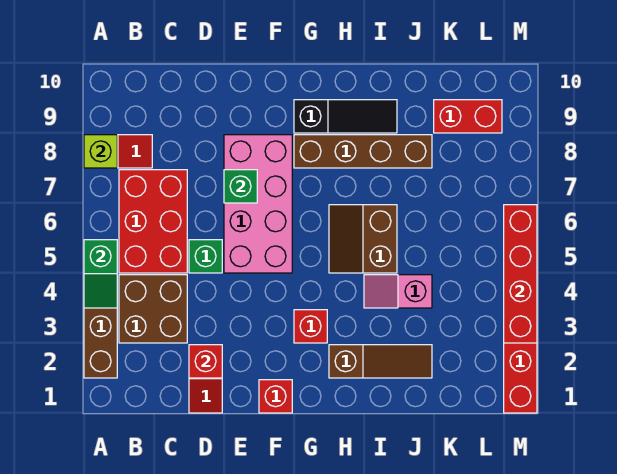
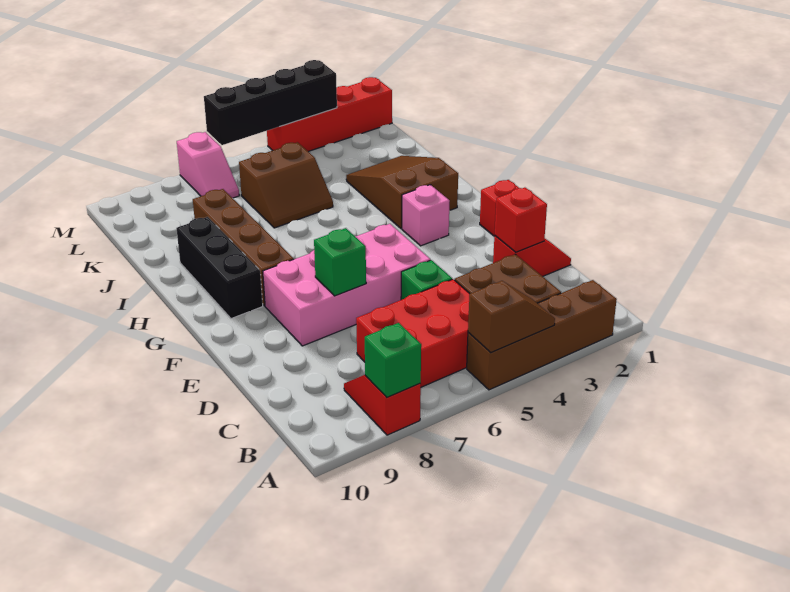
green slope A4:A5 level 2 top 5 -> brown slope A4:A5 level 2 top 5
lime brick A8 level 2 -> green brick A8 level 2
red brick G3 level 1 -> pink brick G3 level 1
black slope G9:I9 level 1 top G -> black brick G9:I9 level 1
brown slope H2:J2 level 1 top H -> brown slope H2:J3 level 1 top H
brown slope H5:I6 level 1 top I -> brown slope J5:K6 level 1 top K
pink slope I4:J4 level 1 top J -> pink slope L7:M7 level 1 top M
red brick K9:L9 level 1 -> none
red brick M3:M6 level 2 -> black brick M3:M6 level 2

